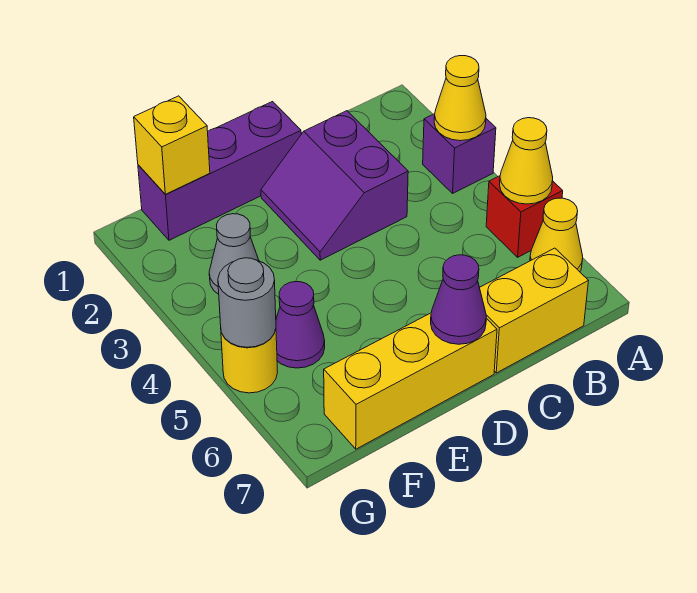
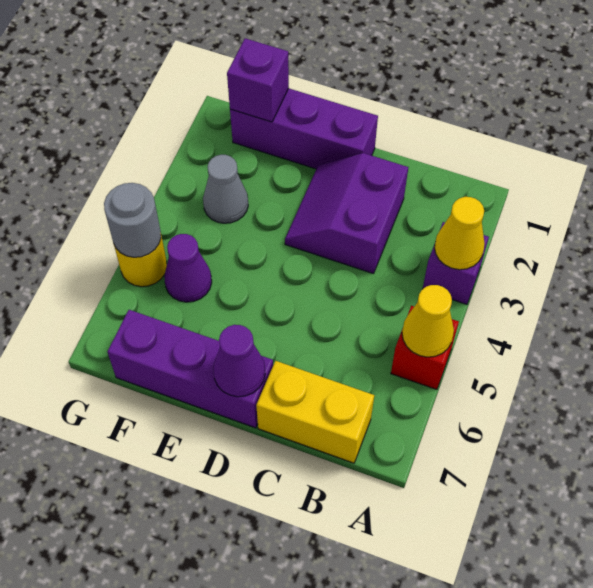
yellow cone A6 level 1 -> none
yellow brick D7:F7 level 1 -> purple brick D7:F7 level 1
yellow brick F1 level 2 -> purple brick F1 level 2

